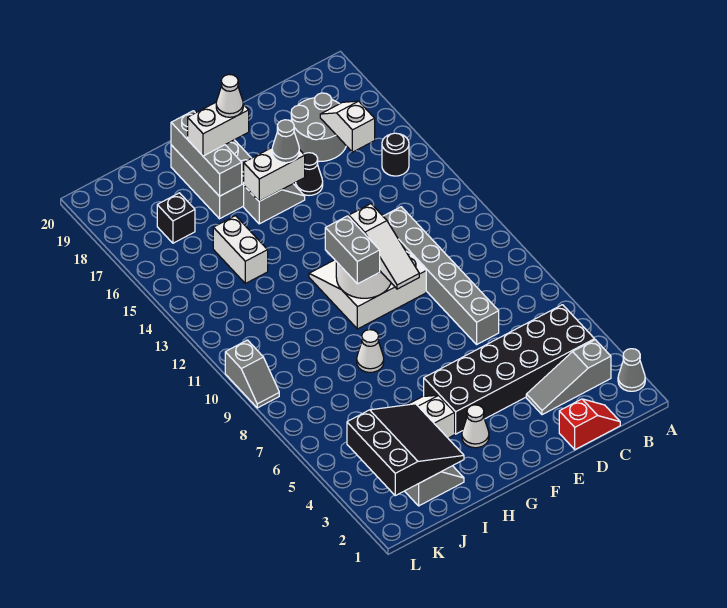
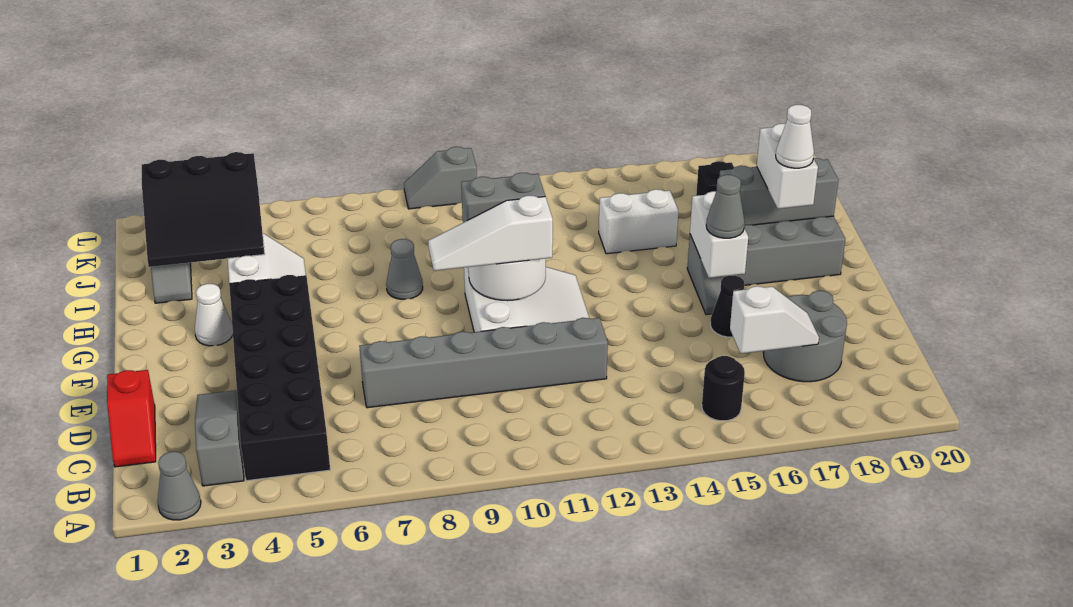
white cone H8 level 1 -> grey cone H8 level 1

